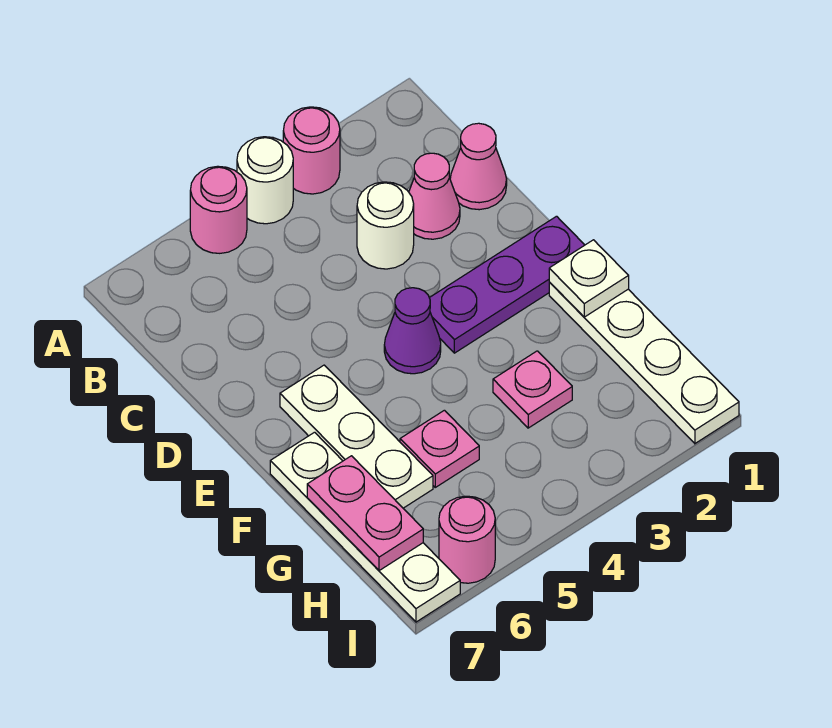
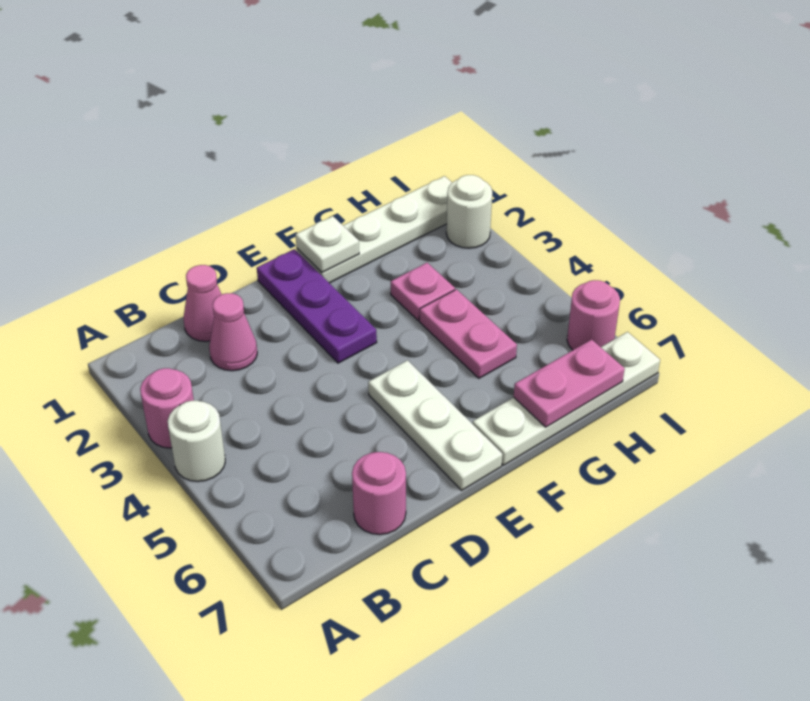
pink round brick A5 level 1 -> pink round brick C7 level 1
white round brick C3 level 1 -> white round brick I2 level 1
purple cone E4 level 1 -> none
white plate E6:G6 level 1 -> white plate E5:E7 level 1
pink plate G5 level 1 -> pink plate G4:G5 level 1

